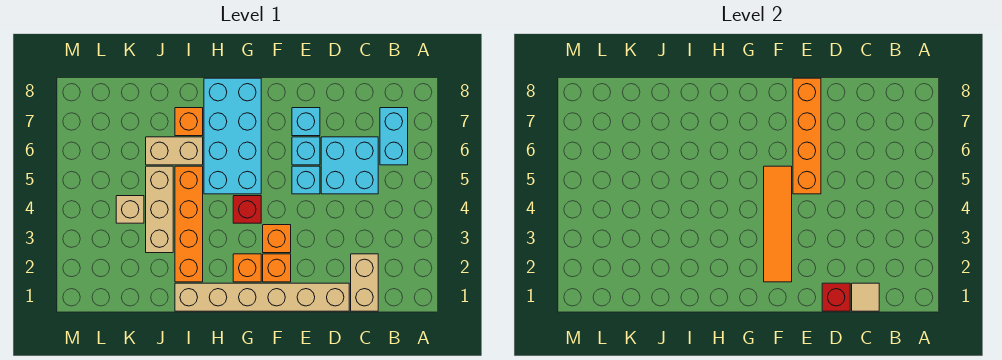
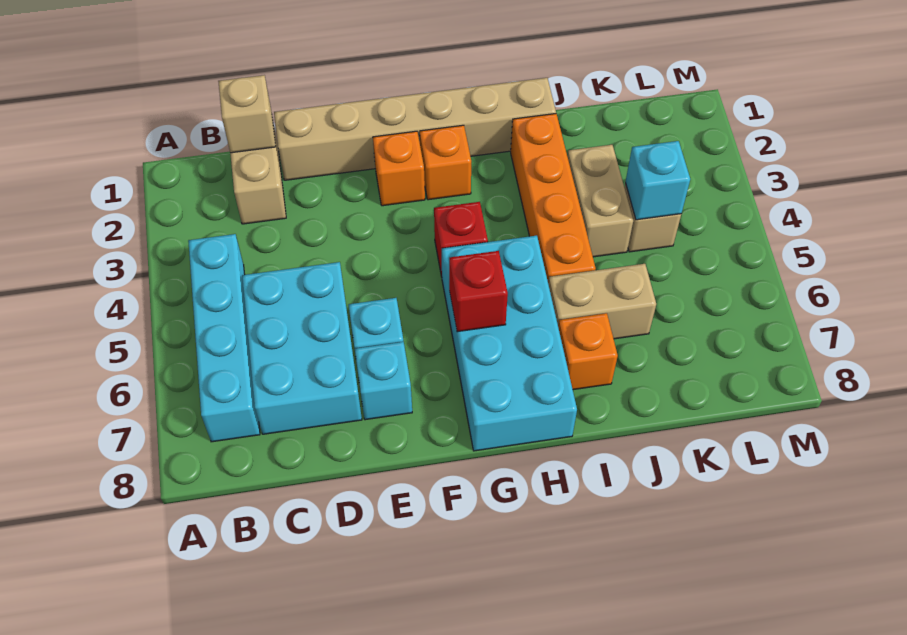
cyan brick B6:B7 level 1 -> cyan brick B4:B7 level 1
tan tile C1 level 2 -> tan brick C1 level 2
cyan brick C5:D6 level 1 -> cyan brick C5:D7 level 1
red brick D1 level 2 -> red brick G6 level 2
cyan brick E5 level 1 -> cyan brick K4 level 2
orange brick E5:E8 level 2 -> none
orange tile F2:F5 level 2 -> none
orange brick F3 level 1 -> none
tan brick J3:J5 level 1 -> tan brick J3:J4 level 1

